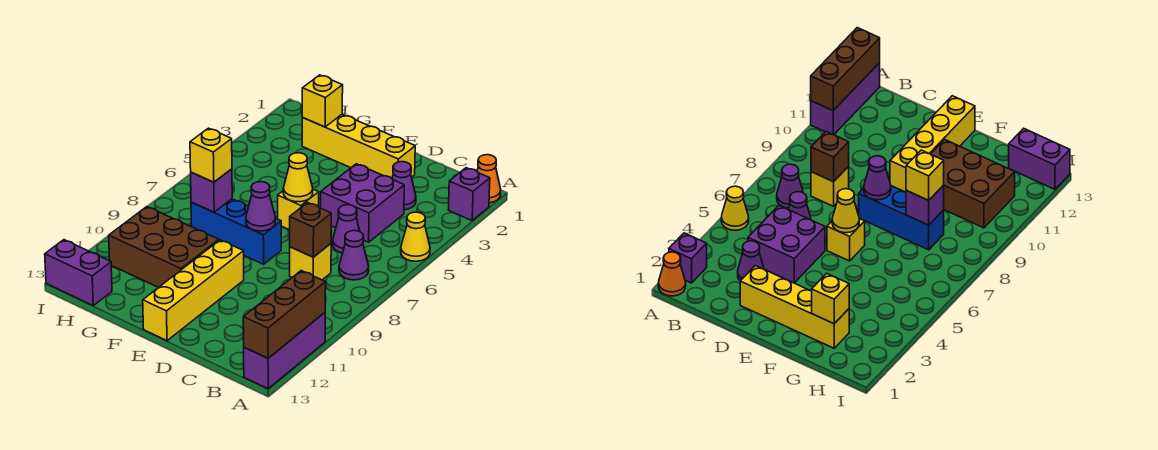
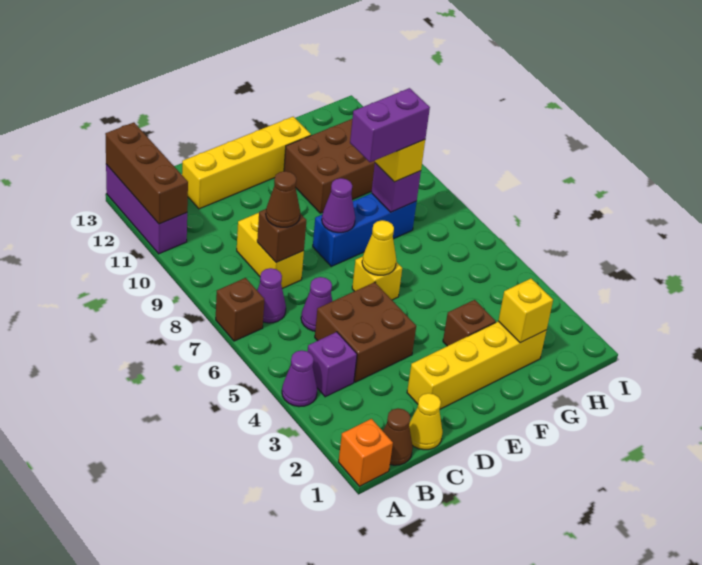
orange cone A1 level 1 -> orange brick A1 level 1
purple brick A2 level 1 -> purple brick B4 level 1
yellow cone A5 level 1 -> yellow cone C1 level 1
none -> brown brick A7 level 1
none -> brown cone B1 level 1
purple cone C3 level 1 -> purple cone A4 level 1
purple brick C4:D5 level 1 -> brown brick C4:D5 level 1
yellow brick C8 level 1 -> yellow brick C8:C9 level 1
none -> brown cone C8 level 3
yellow brick E10:E13 level 1 -> yellow brick C12:F12 level 1
none -> brown brick F3 level 1
purple brick H13:I13 level 1 -> purple brick F8:G8 level 4

